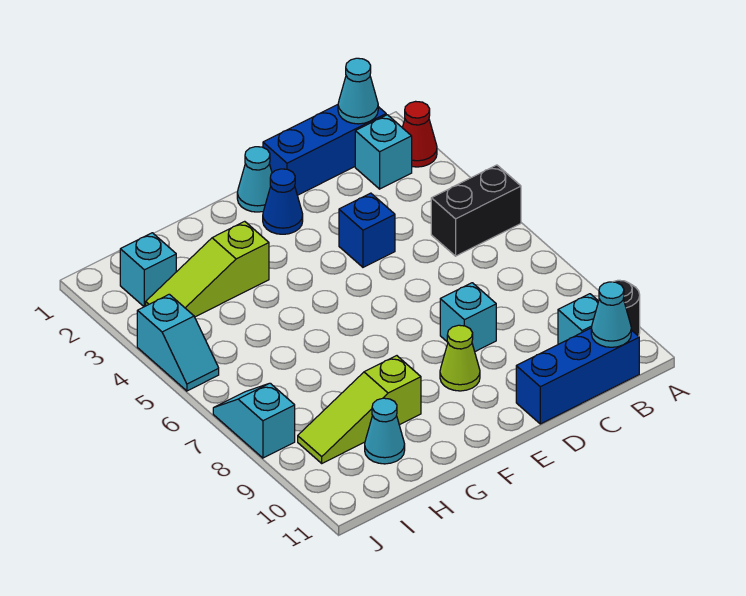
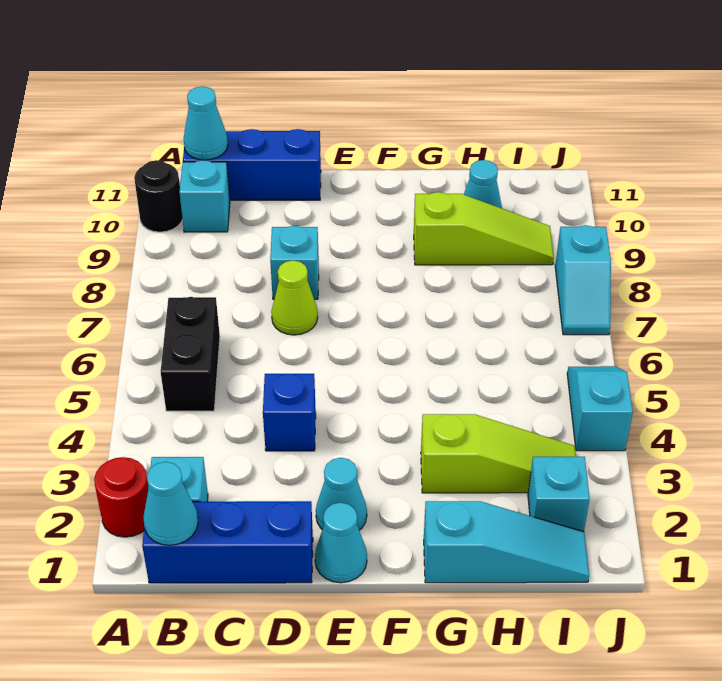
red cone A2 level 1 -> red round brick A2 level 1
black brick A5:B5 level 1 -> black brick B5:B6 level 1
blue cone E2 level 1 -> cyan cone E2 level 1
lime cone E9 level 1 -> lime cone D7 level 1
none -> cyan slope G1:I1 level 1 top G

